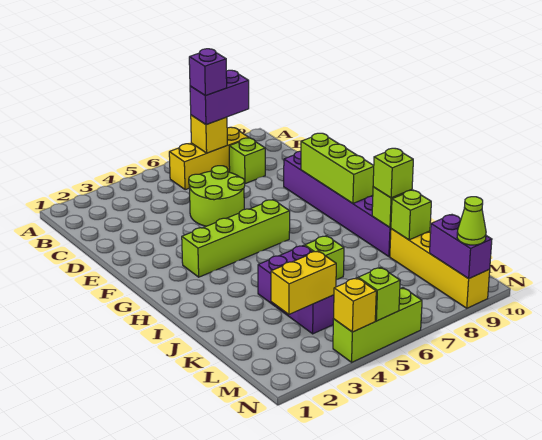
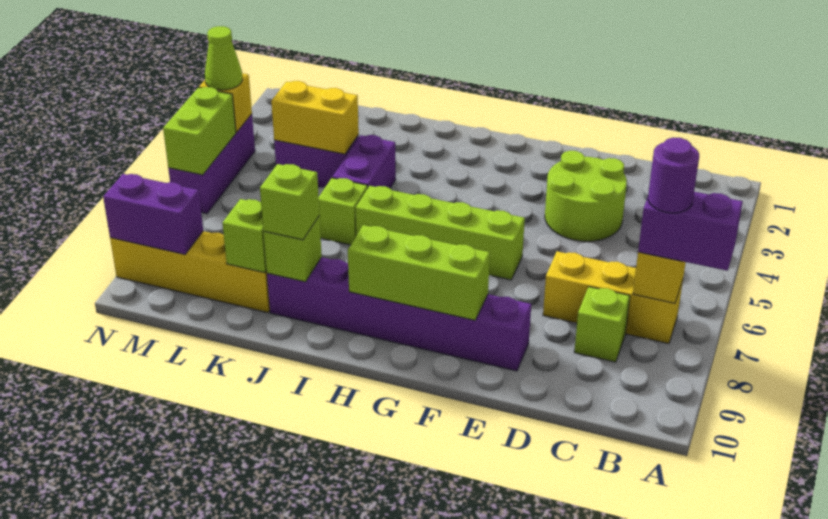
yellow brick B6:B8 level 1 -> yellow brick B7:D7 level 1
purple brick B7:B8 level 3 -> purple brick A7:B7 level 3
purple brick B7 level 4 -> purple round brick B7 level 4
lime round brick D5:E6 level 1 -> lime round brick D3:E4 level 1
lime brick G3:G6 level 1 -> lime brick F6:I6 level 1
yellow brick L3:L4 level 2 -> yellow brick K4:L4 level 2
lime brick N4:N6 level 1 -> purple brick N4:N6 level 1
lime brick N5 level 2 -> lime brick N5:N6 level 2
lime cone N9 level 3 -> lime cone N4 level 3

